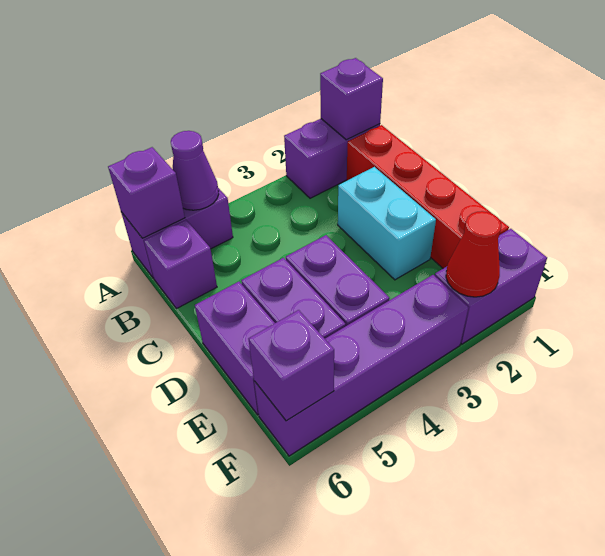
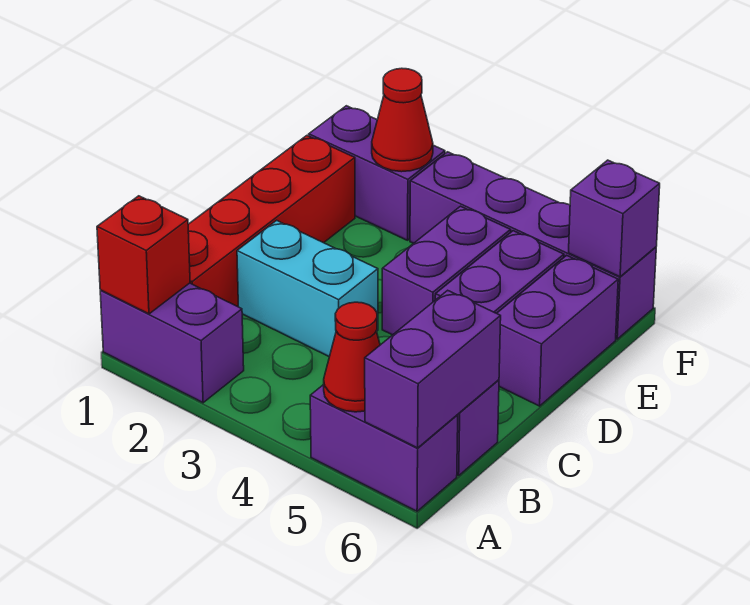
purple brick A1 level 2 -> red brick A1 level 2
purple cone A5 level 2 -> red cone A5 level 2
purple brick A6 level 2 -> purple brick A6:B6 level 2
cyan brick C2:D2 level 1 -> cyan brick C2:C3 level 1

